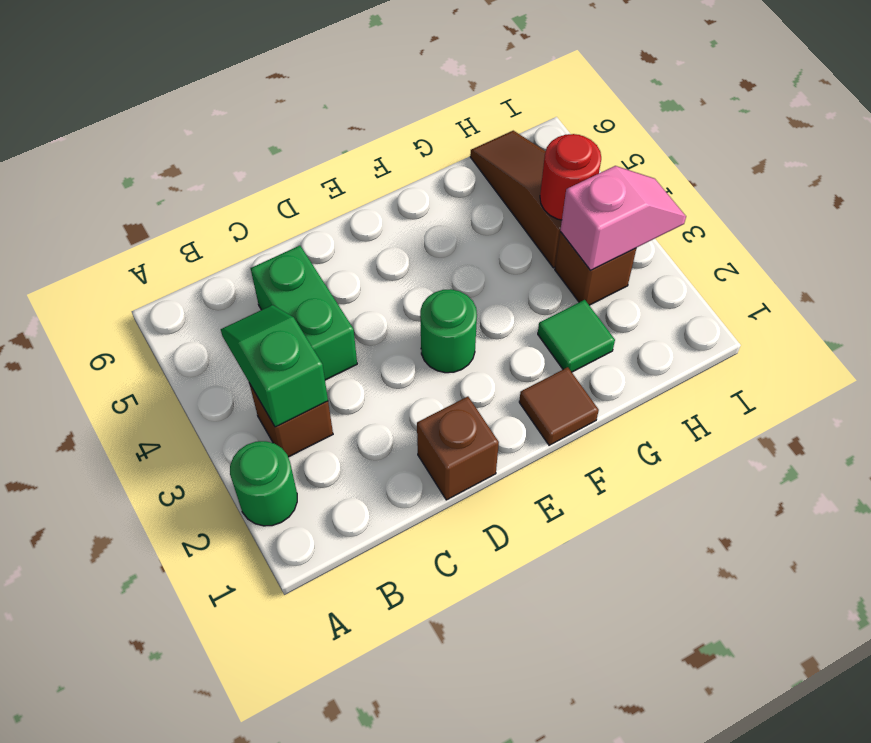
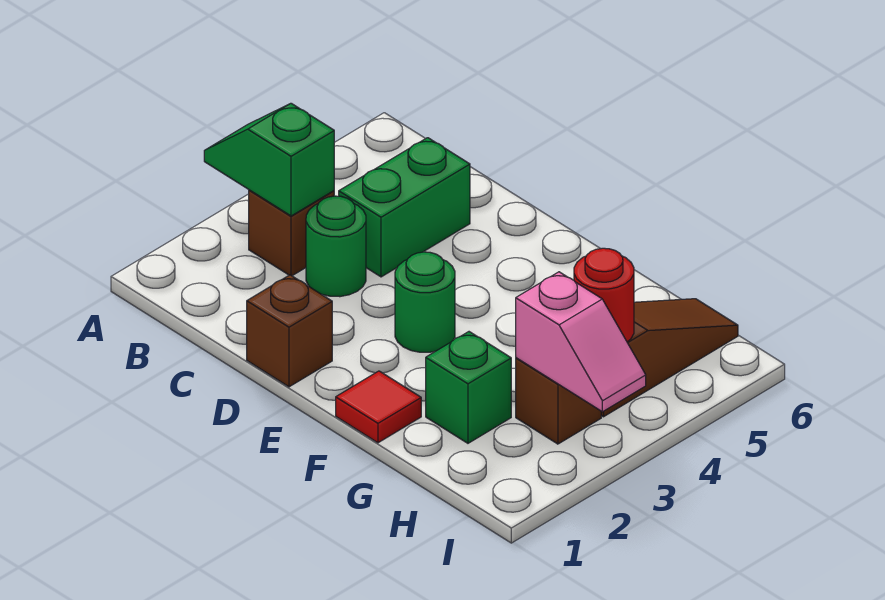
green round brick A2 level 1 -> green round brick C3 level 1
green slope B3:B4 level 2 top 3 -> green slope A3:B3 level 2 top B
brown tile F1 level 1 -> red tile F1 level 1
green tile G2 level 1 -> green brick G2 level 1

